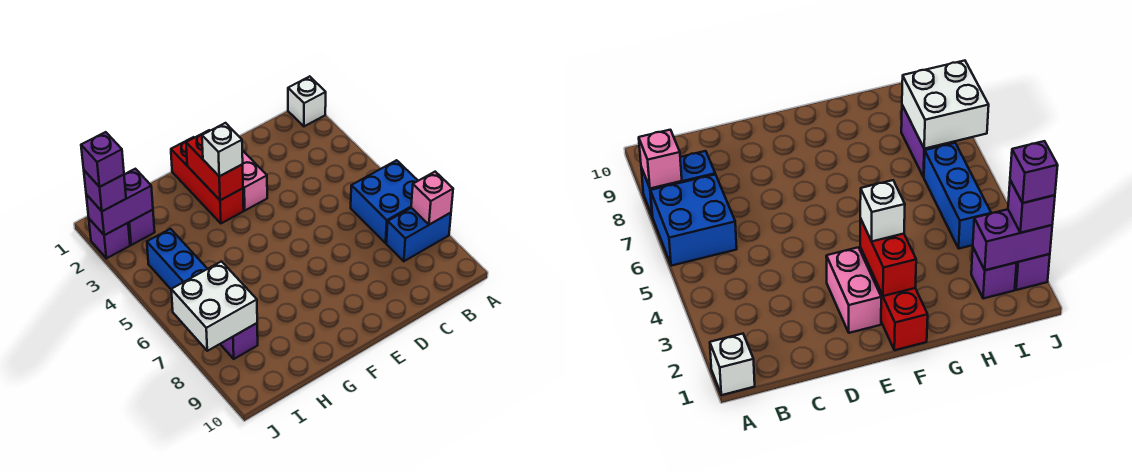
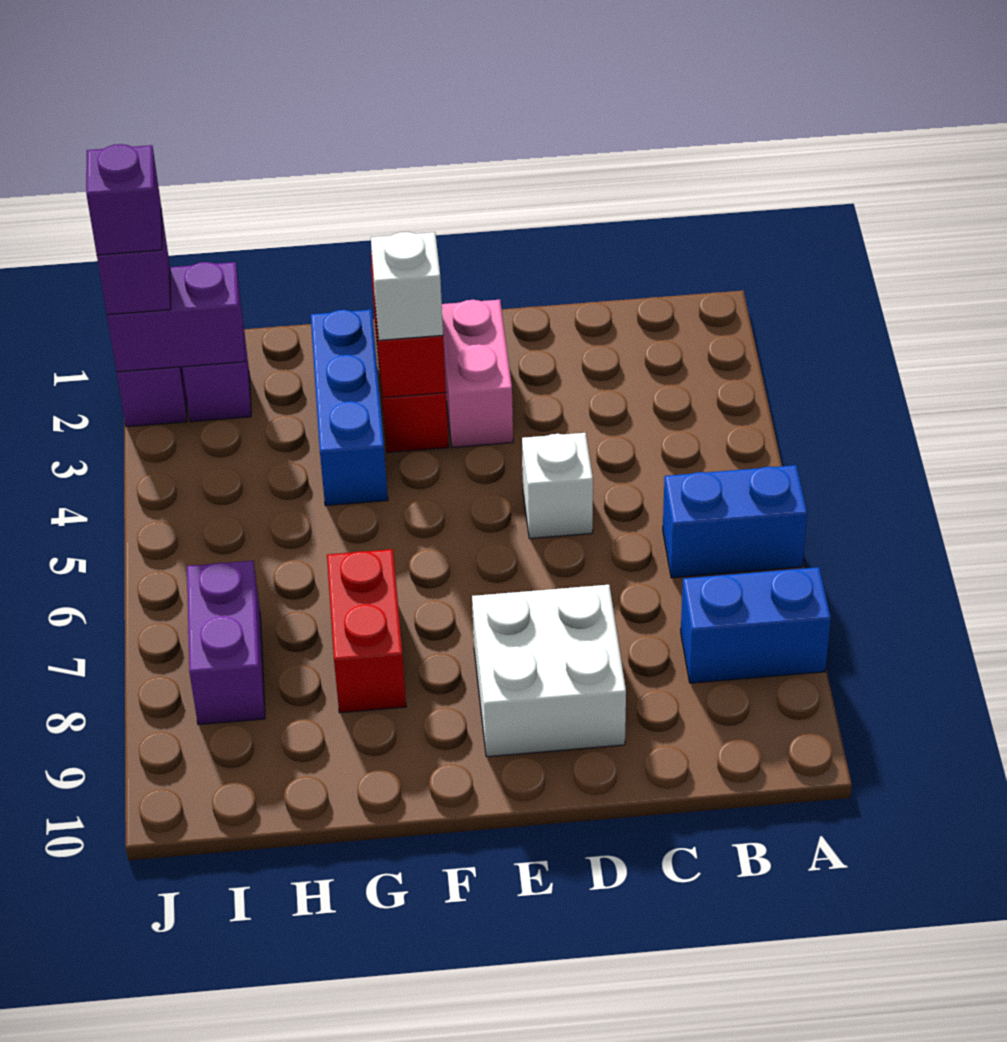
white brick A1 level 1 -> white brick D5 level 1
blue brick A6:B7 level 1 -> blue brick A6:B6 level 1
pink brick A8 level 2 -> none
none -> red brick G7:G8 level 1
blue brick I4:I6 level 1 -> blue brick G2:G4 level 1
white brick I7:J8 level 2 -> white brick D8:E9 level 1

